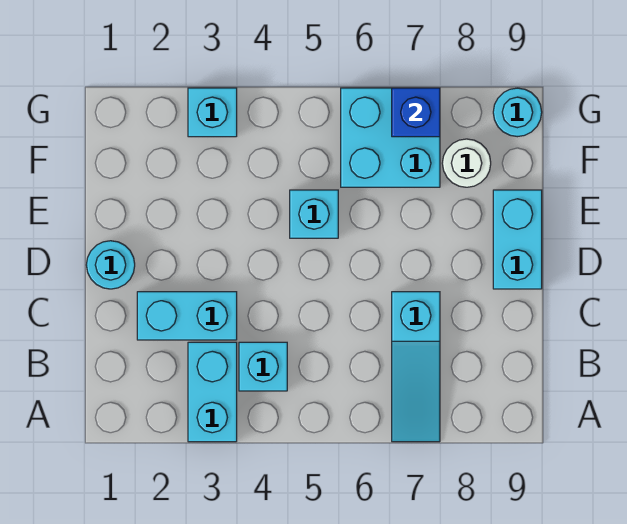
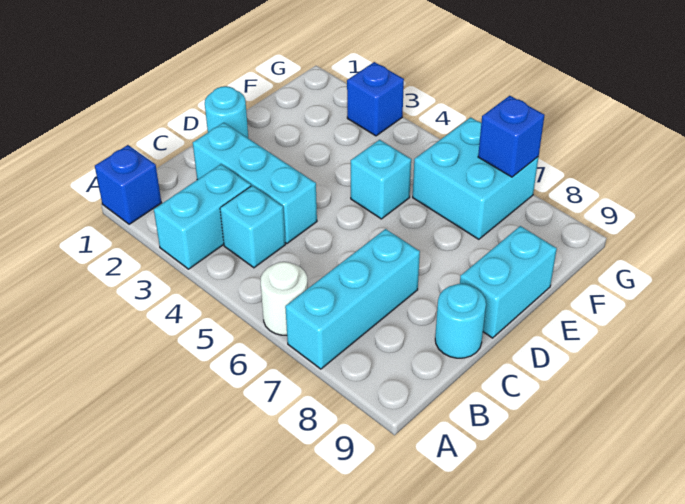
none -> blue brick A1 level 1
cyan slope A7:C7 level 1 top C -> cyan brick A7:C7 level 1
cyan brick C2:C3 level 1 -> cyan brick C2:C4 level 1
white round brick F8 level 1 -> white round brick A6 level 1
cyan brick G3 level 1 -> blue brick G3 level 1
cyan round brick G9 level 1 -> cyan round brick C9 level 1

